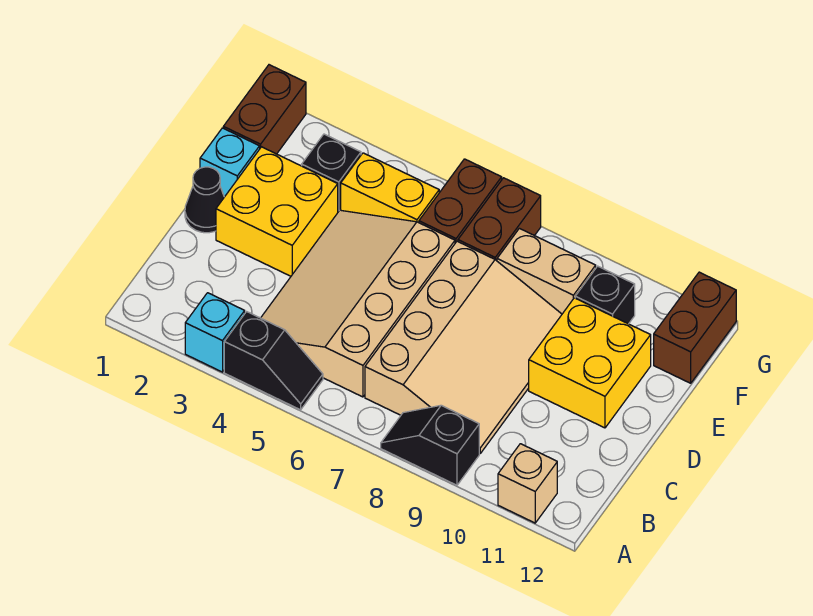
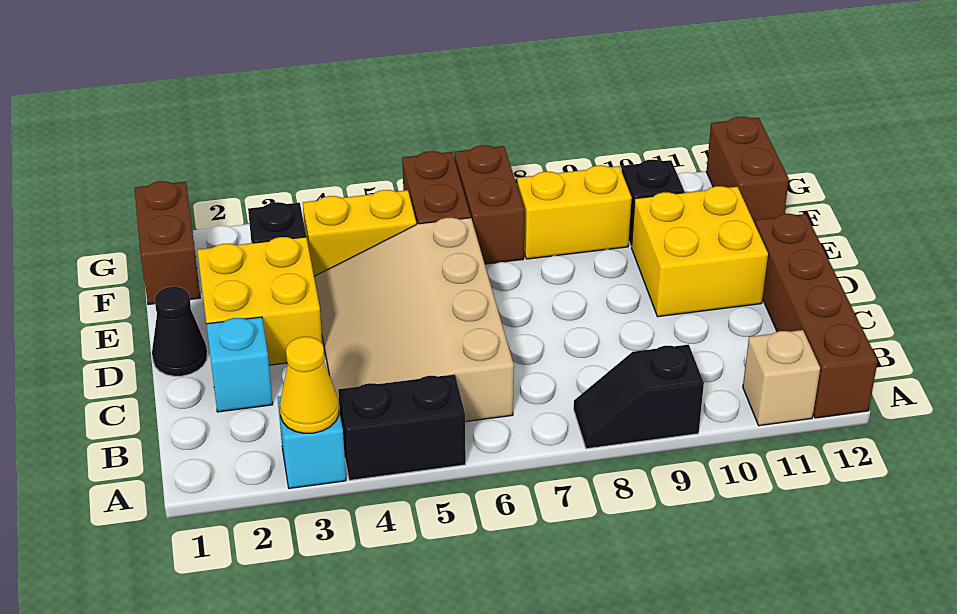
none -> yellow cone A3 level 2
black slope A4:A5 level 1 top 4 -> black brick A4:A5 level 1
none -> brown brick A12:D12 level 1
tan slope B7:E9 level 1 top 7 -> none
cyan brick E1 level 1 -> cyan brick C2 level 1
tan brick F8:F9 level 1 -> yellow brick F8:F9 level 1

